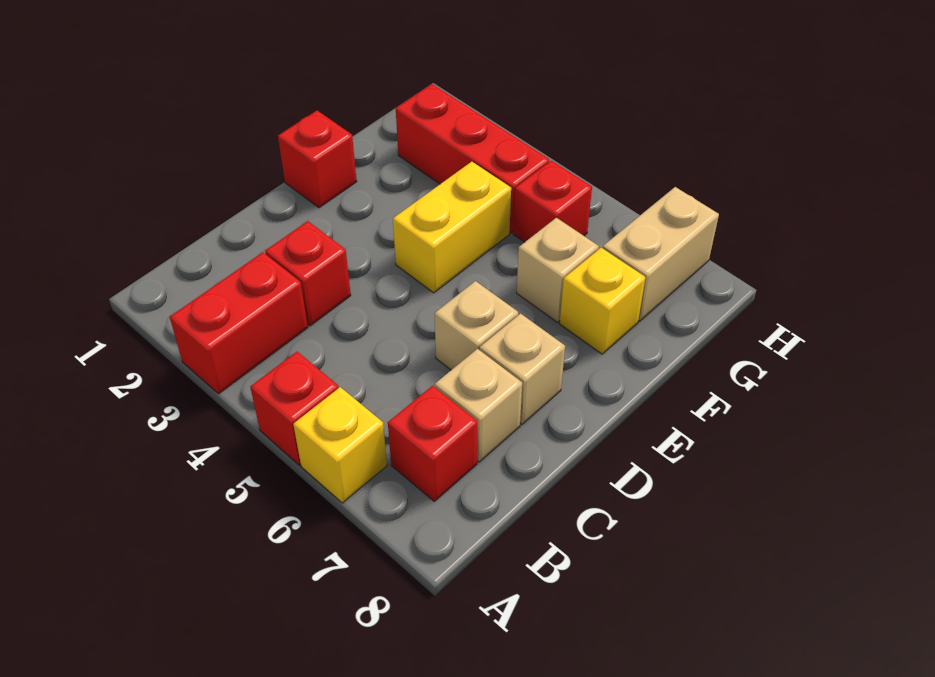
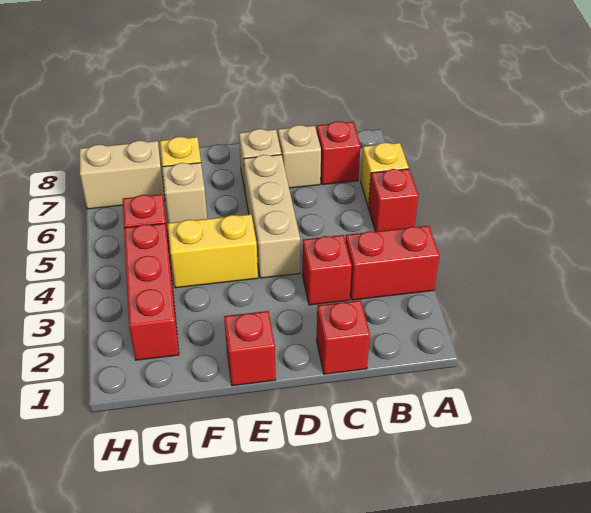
none -> red brick C1 level 1
tan brick D6 level 1 -> tan brick D4:D6 level 1

